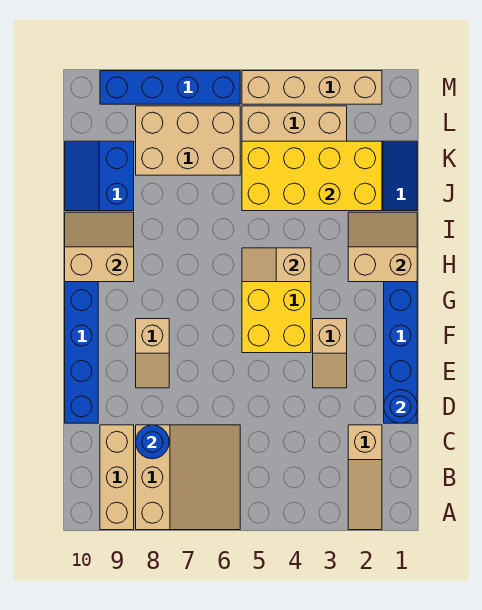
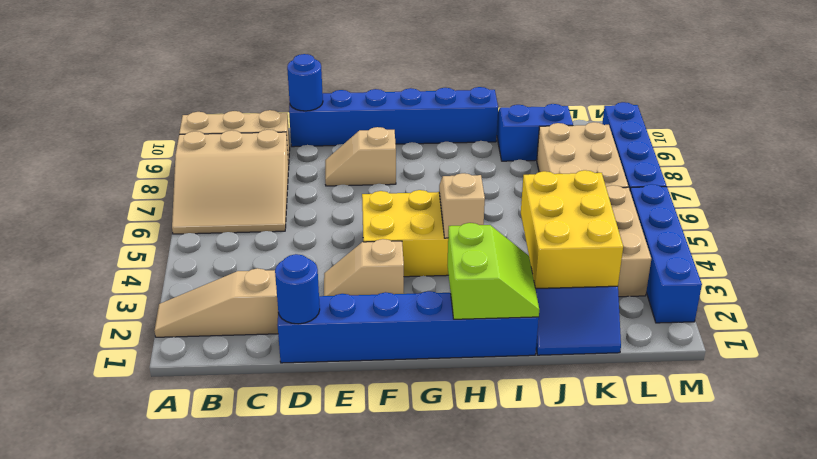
blue round brick C8 level 2 -> blue round brick D10 level 2
tan slope H1:I2 level 2 top H -> lime slope H1:I2 level 2 top H
tan slope H9:I10 level 2 top H -> none
yellow brick J2:K5 level 2 -> yellow brick J2:K4 level 2
tan brick M2:M5 level 1 -> blue brick M2:M5 level 1

